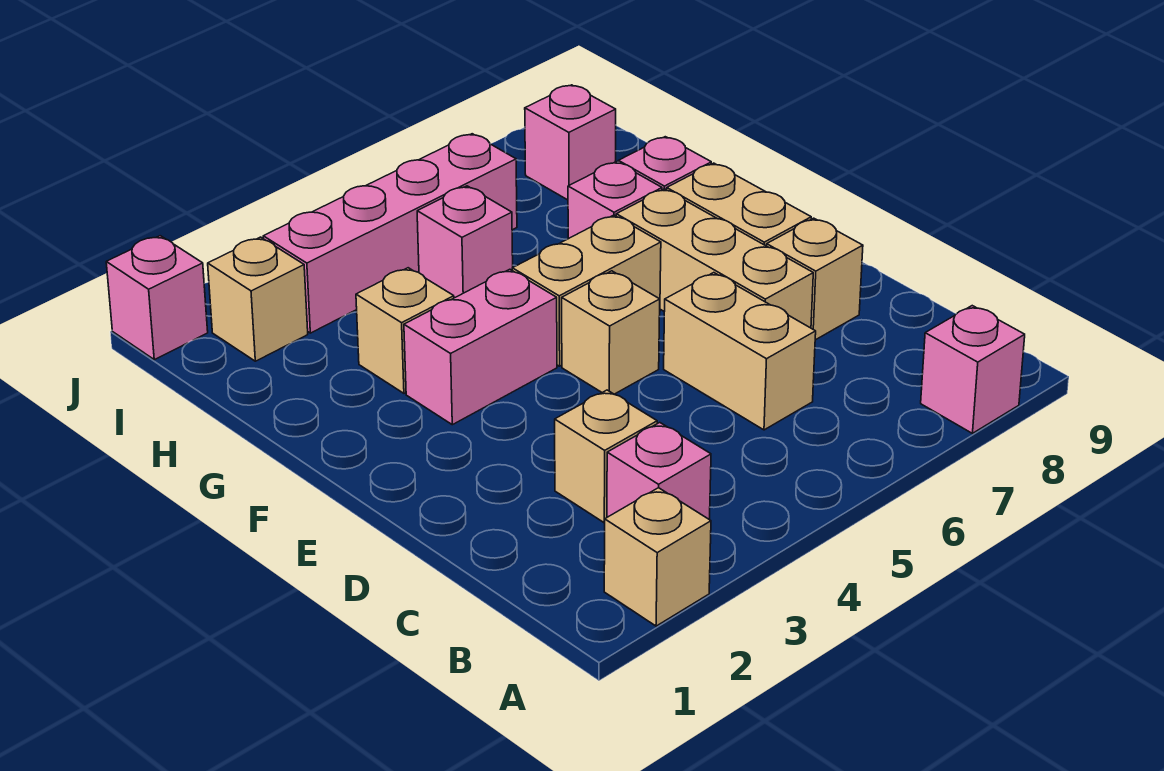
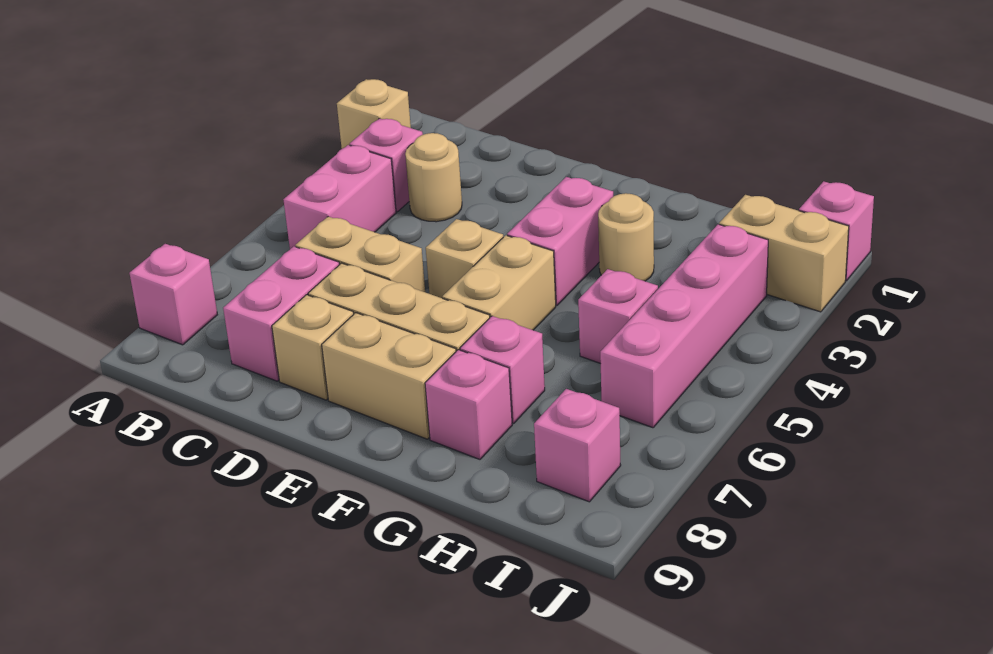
none -> pink brick B4:B5 level 1
tan brick C3 level 1 -> tan round brick C3 level 1
none -> pink brick C7:C8 level 1
tan brick G3 level 1 -> tan round brick G3 level 1
tan brick I2 level 1 -> tan brick I2:J2 level 1

